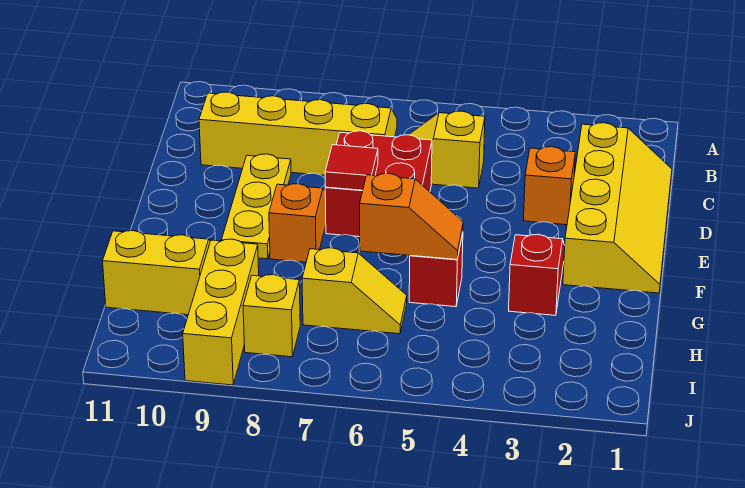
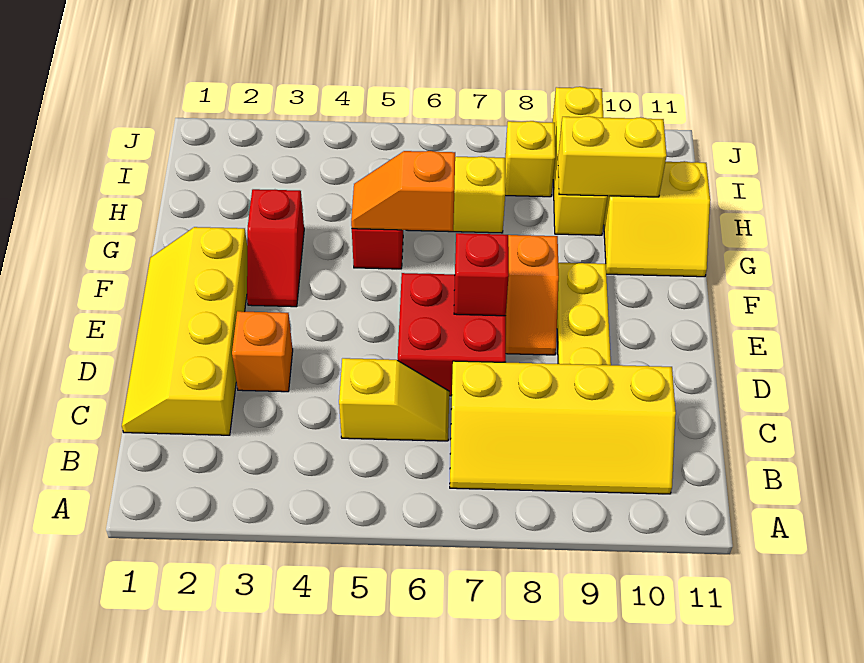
red tile E7 level 2 -> red brick E7 level 2
none -> yellow brick H9:H10 level 2

